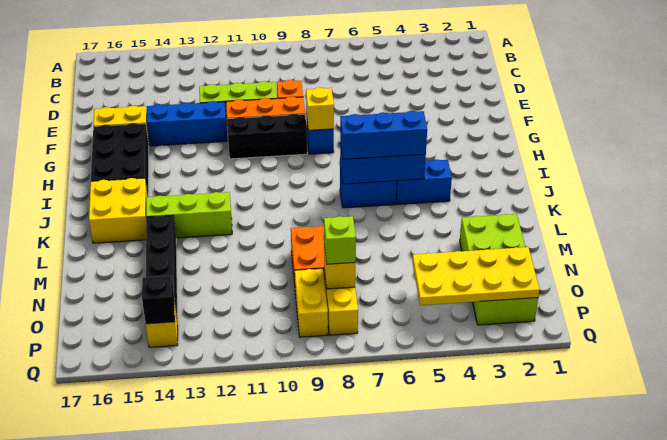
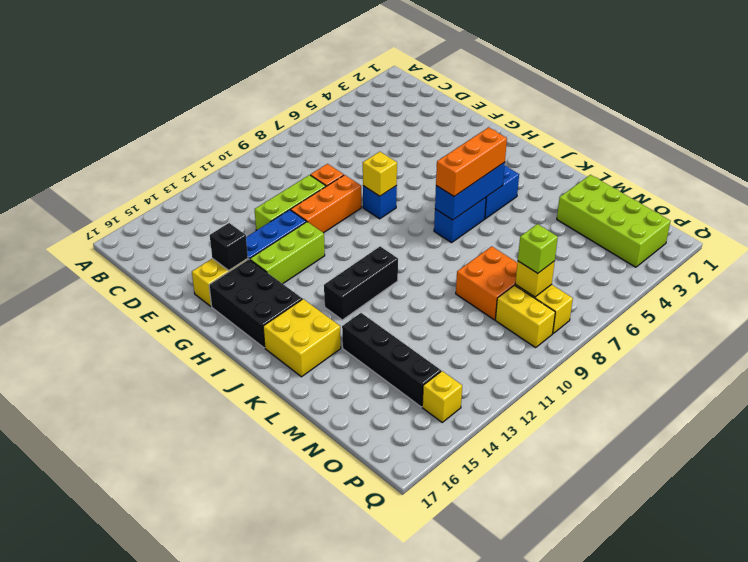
black brick G9:G11 level 1 -> black brick J11:J13 level 1
blue brick J5:J7 level 3 -> orange brick J5:J7 level 3
lime brick K12:K14 level 1 -> lime brick G12:G14 level 1
yellow plate O2:P5 level 2 -> none
black brick P14 level 2 -> black brick F15 level 2

